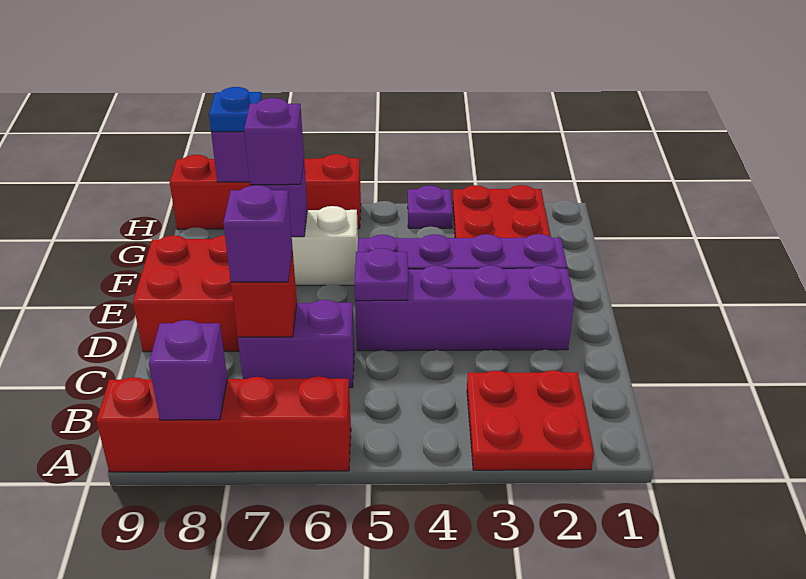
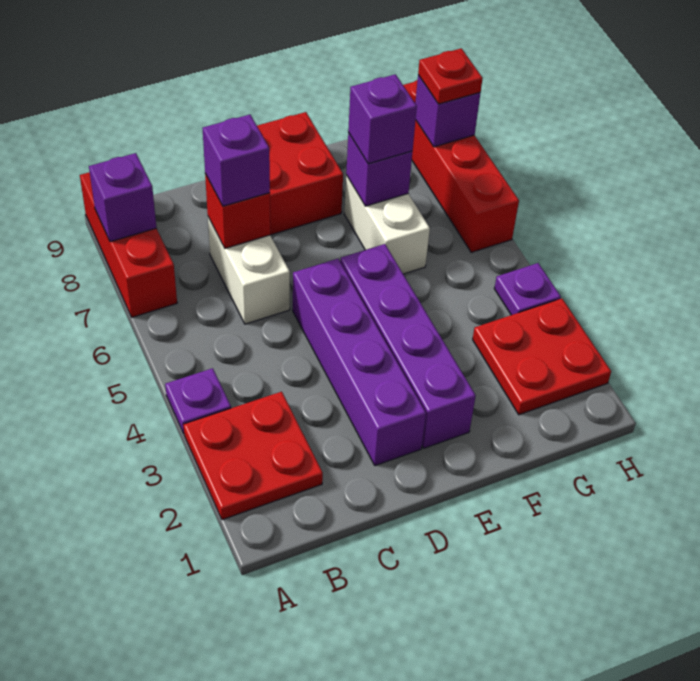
red brick A6:A9 level 1 -> red brick A7:A9 level 1
purple brick C6:C7 level 1 -> white brick C6:C7 level 1
purple plate D5 level 2 -> purple plate A4 level 1
blue plate H8 level 3 -> red plate H8 level 3

